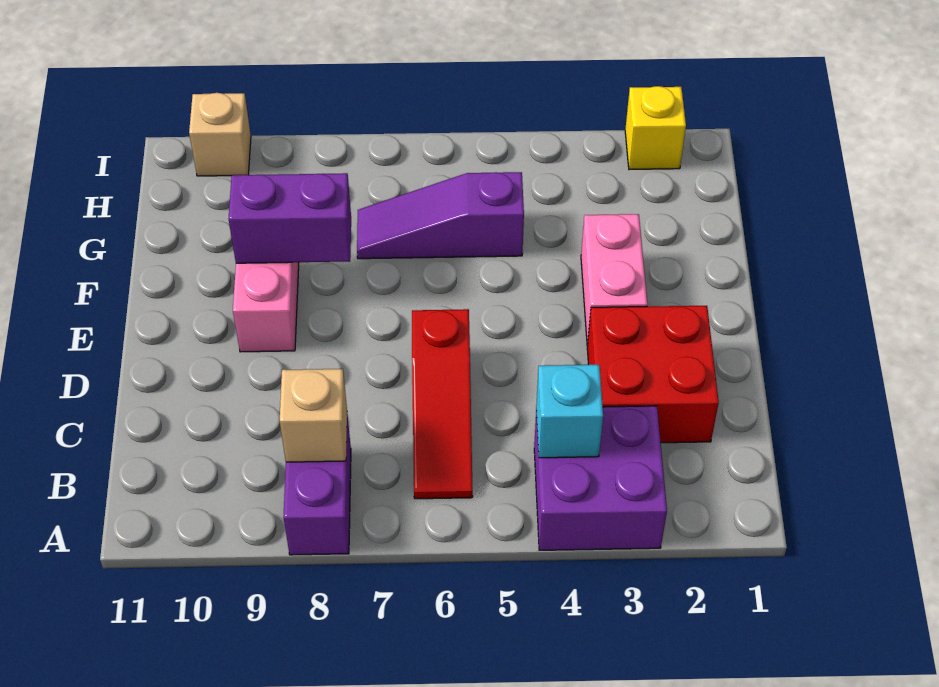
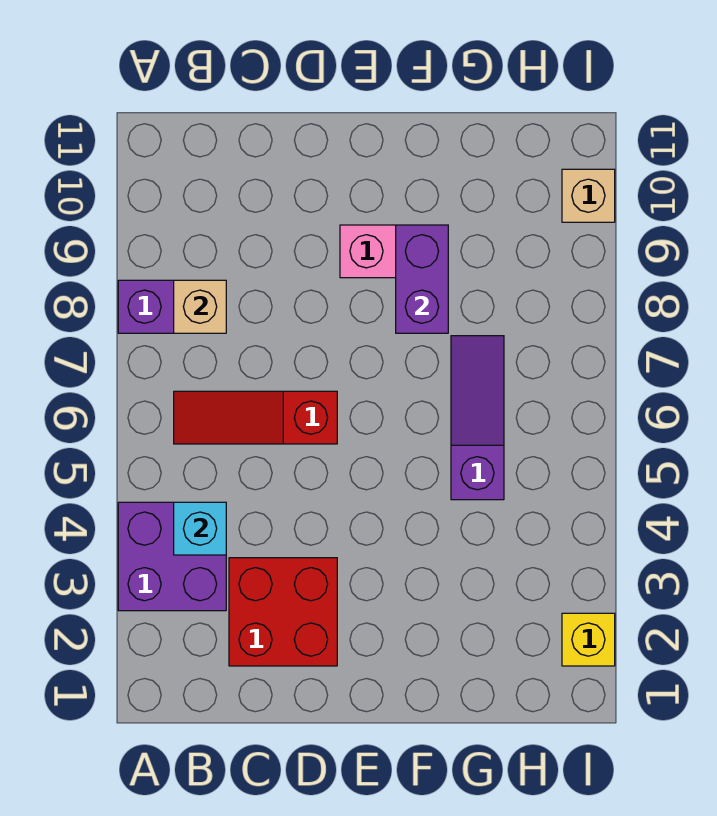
pink brick E3:F3 level 1 -> none

